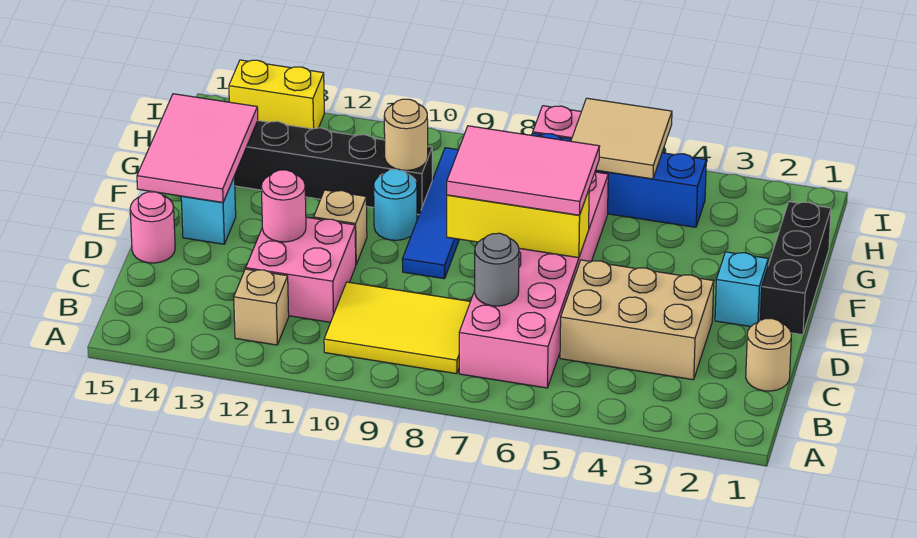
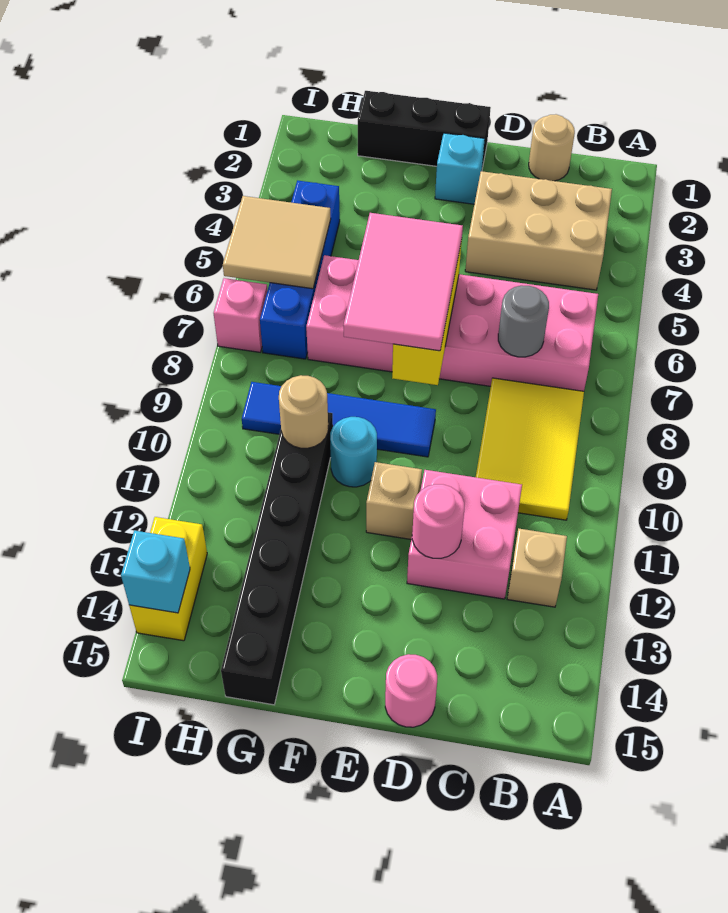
tan brick C3:D5 level 1 -> tan brick B3:D4 level 1
cyan brick E14 level 1 -> cyan brick I14 level 2
pink tile E14:G15 level 2 -> none

